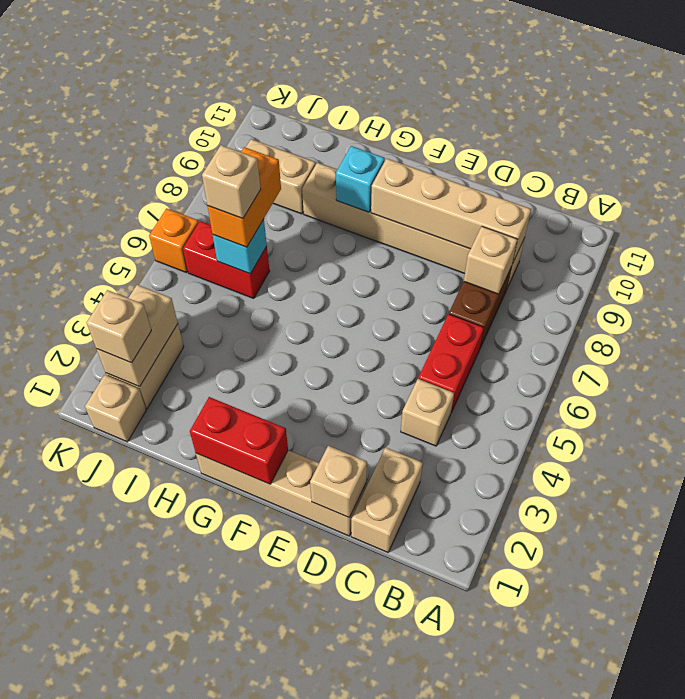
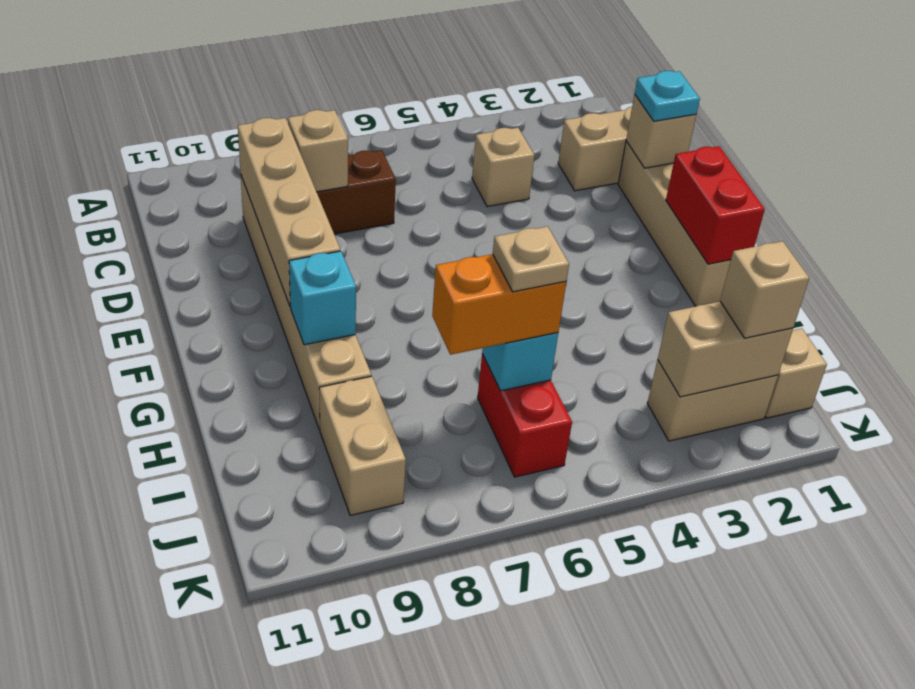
red brick C5:C6 level 1 -> none
none -> cyan plate D1 level 3
tan brick I6 level 4 -> tan plate I6 level 4
orange brick K6 level 1 -> none

